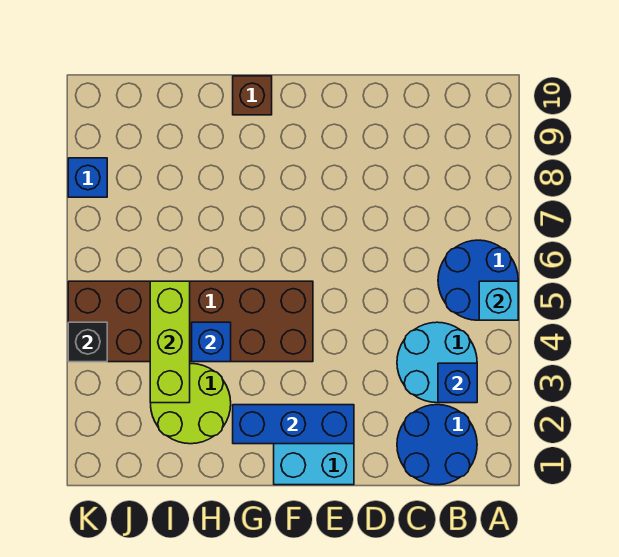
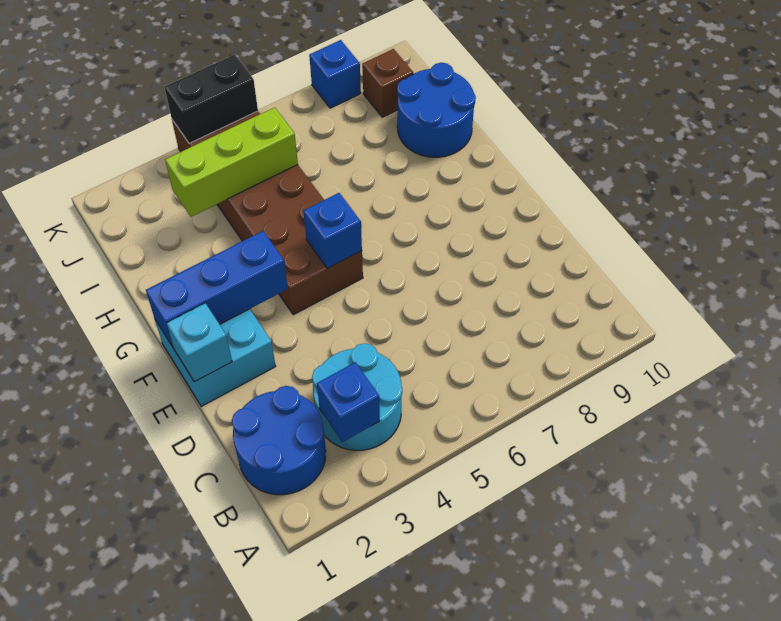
blue round brick A5:B6 level 1 -> blue round brick H9:I10 level 1
cyan brick A5 level 2 -> cyan brick E1 level 2
blue brick E2:G2 level 2 -> blue brick F1:F3 level 2
brown brick G10 level 1 -> brown brick J9 level 1
lime round brick H2:I3 level 1 -> none
blue brick H4 level 2 -> blue brick F5 level 2
black brick K4 level 2 -> black brick K4:K5 level 2

